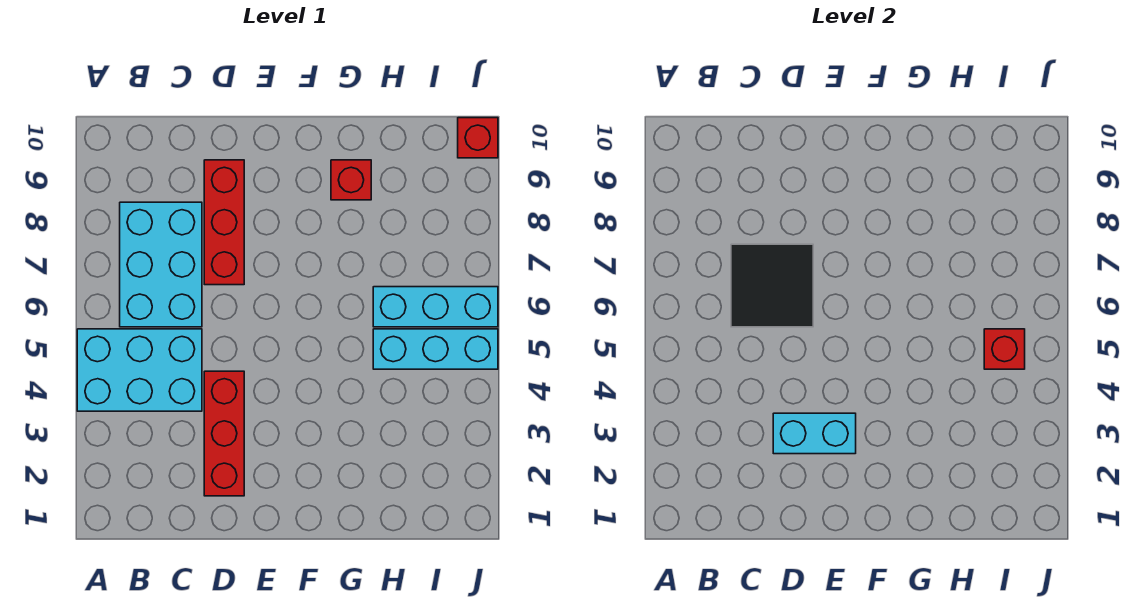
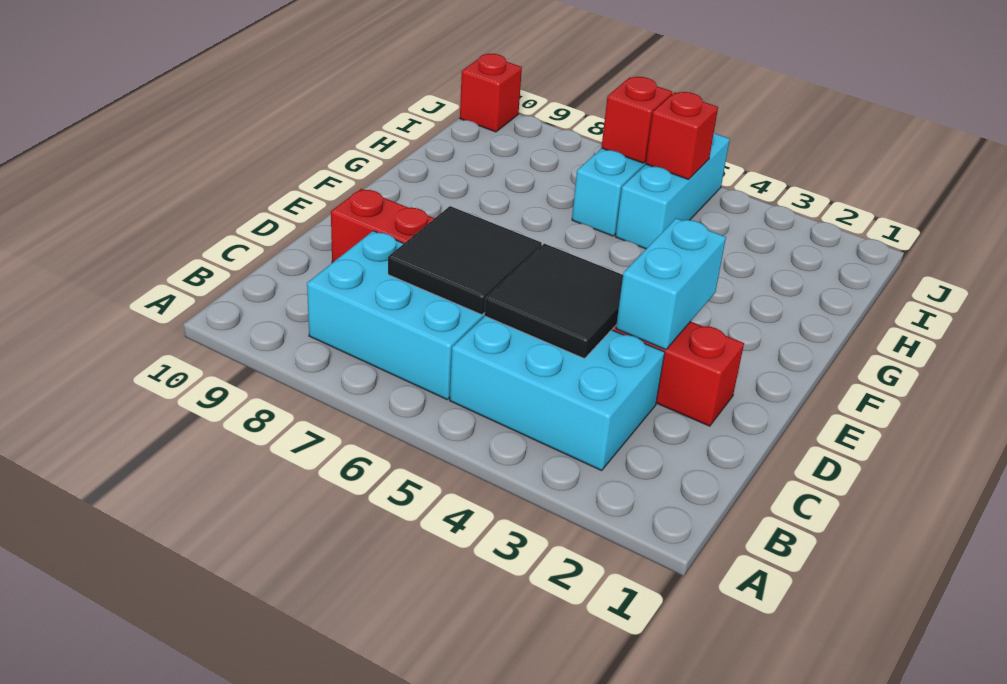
cyan brick A4:C5 level 1 -> cyan brick B3:C5 level 1
none -> black tile C4:D5 level 2
red brick G9 level 1 -> red brick I6 level 2

